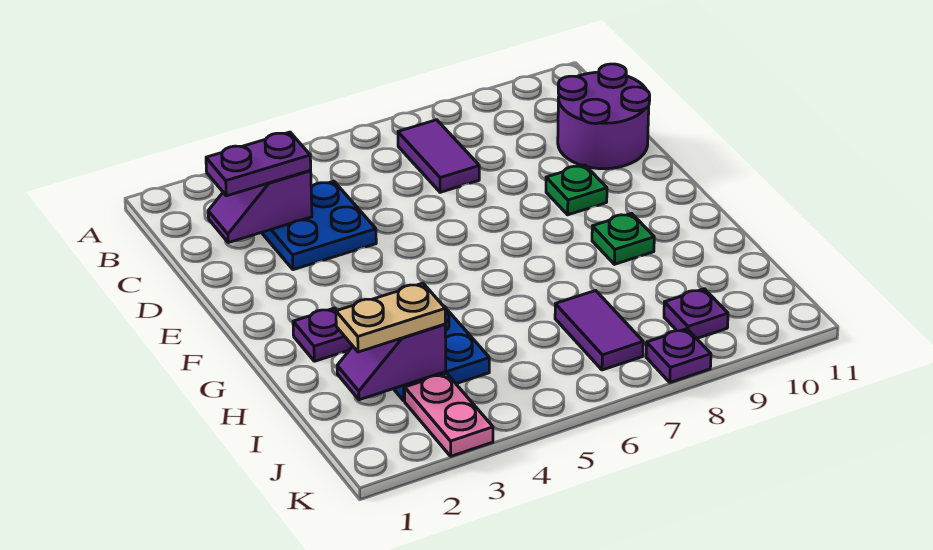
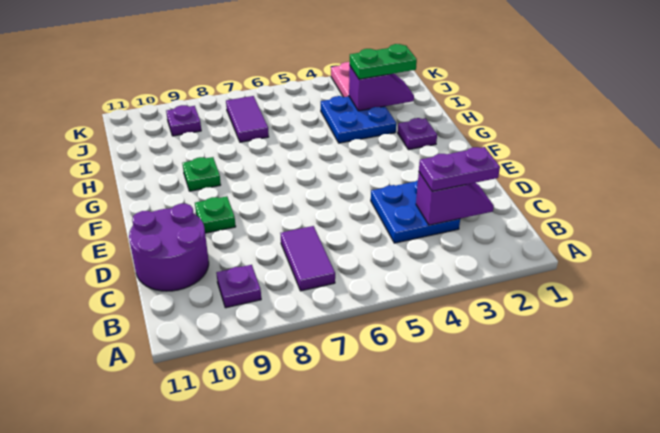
tan plate I2:I3 level 3 -> green plate I2:I3 level 3
purple plate K8 level 1 -> purple plate B9 level 1

